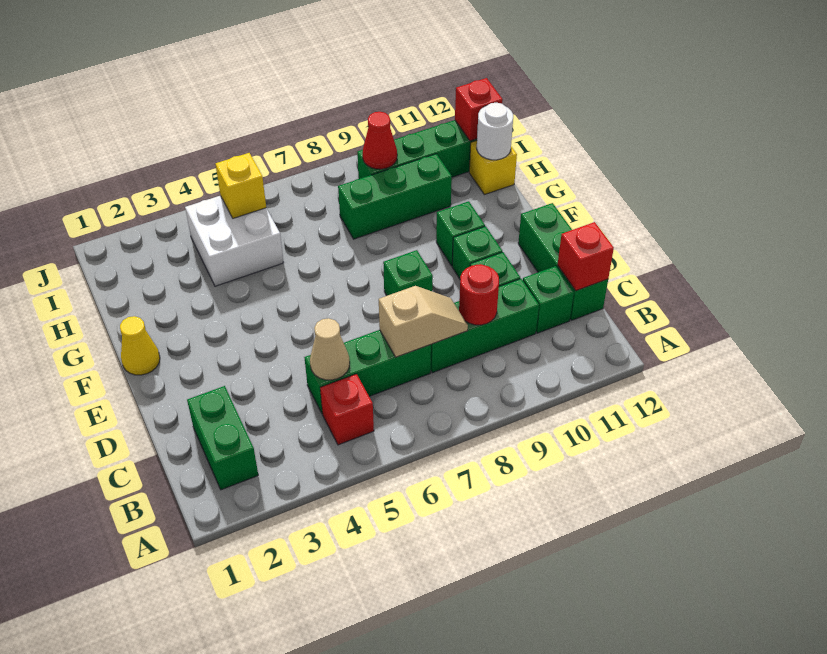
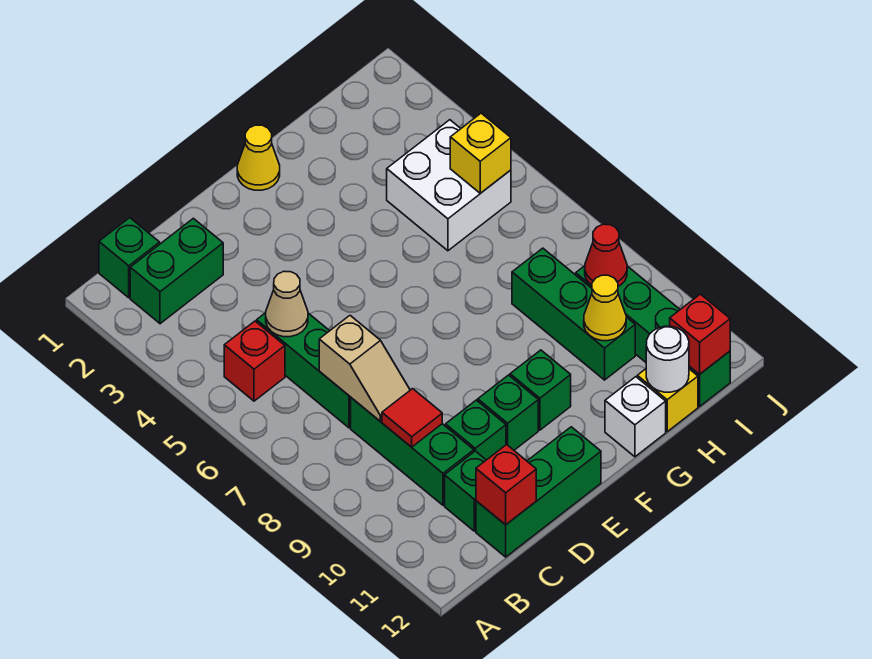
red round brick C9 level 2 -> red tile C9 level 2
green brick E8 level 1 -> green brick B1 level 1
none -> white brick G12 level 1
none -> yellow cone H10 level 2

